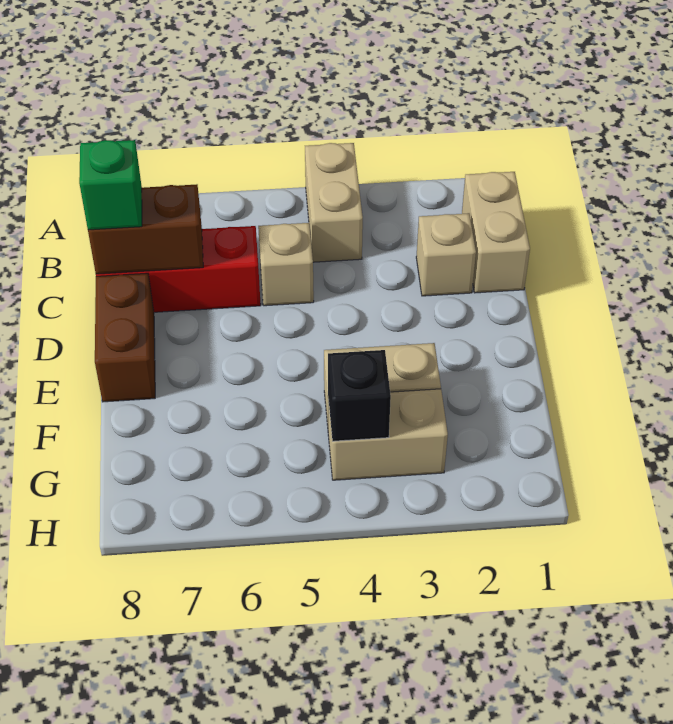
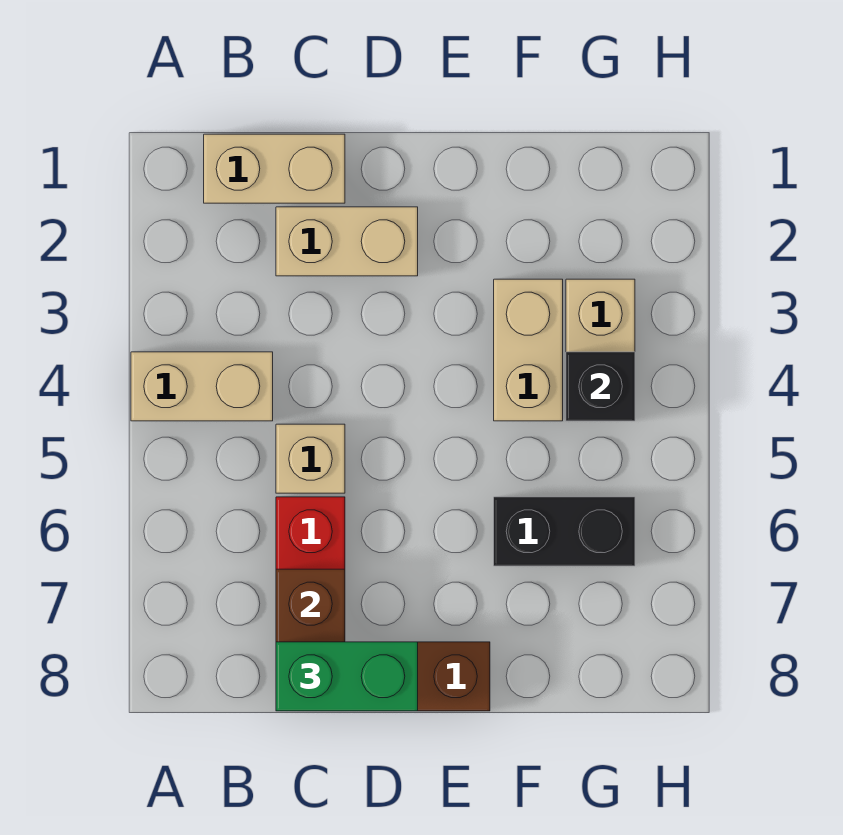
tan brick C2 level 1 -> tan brick C2:D2 level 1
green brick C8 level 3 -> green brick C8:D8 level 3
none -> black brick F6:G6 level 1

